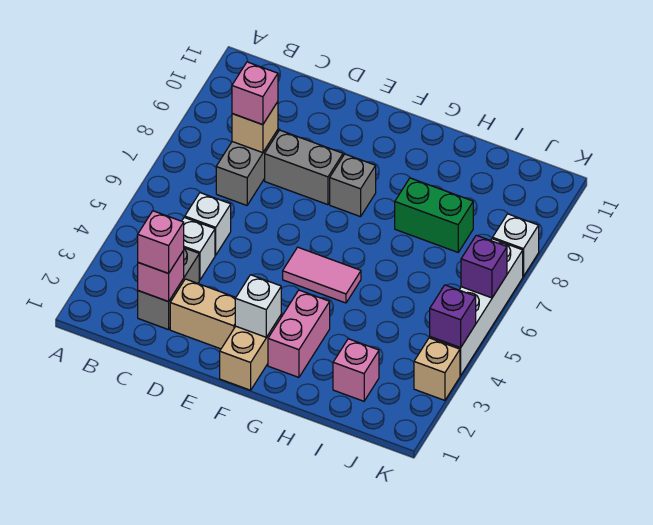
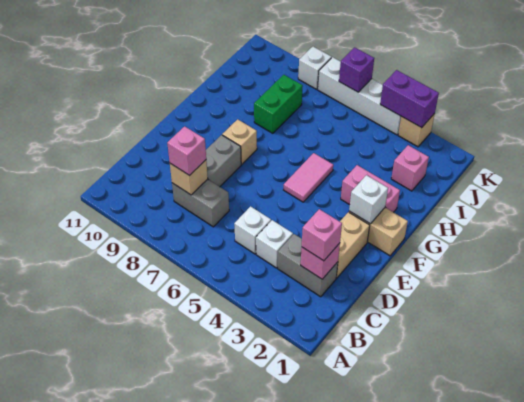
grey brick F8 level 1 -> tan brick F8 level 1
purple brick K4 level 2 -> purple brick K3:K4 level 2

